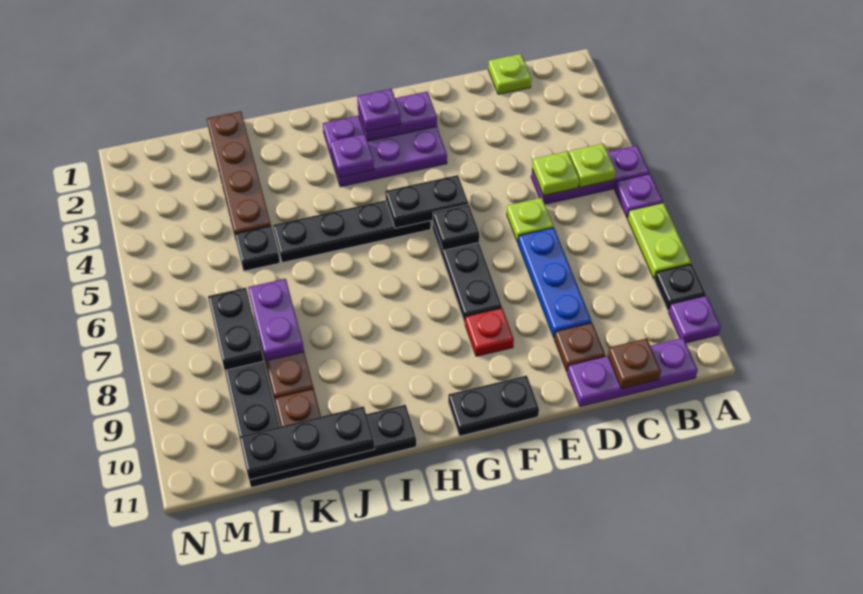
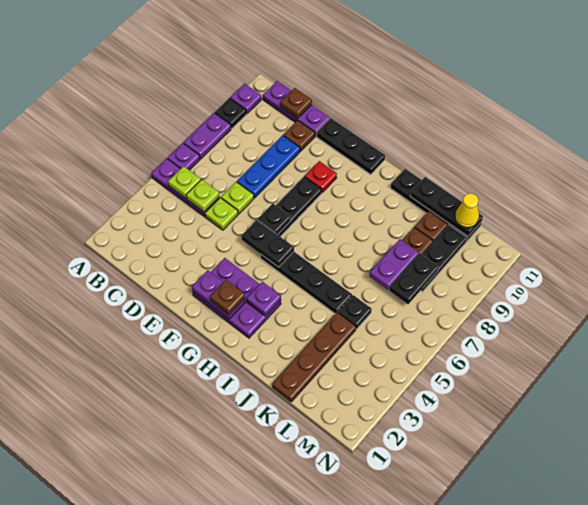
lime plate A7:A8 level 1 -> purple plate A7:A8 level 1
lime plate C1 level 1 -> lime plate D5 level 1
black plate F11:G11 level 1 -> black plate E11:G11 level 1
purple plate G2 level 3 -> brown plate G2 level 3
none -> yellow cone L11 level 3

